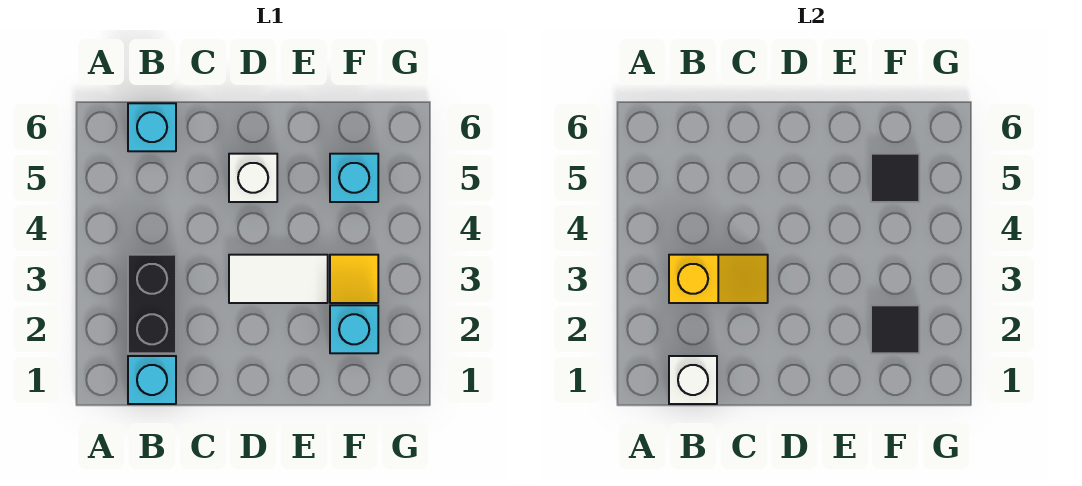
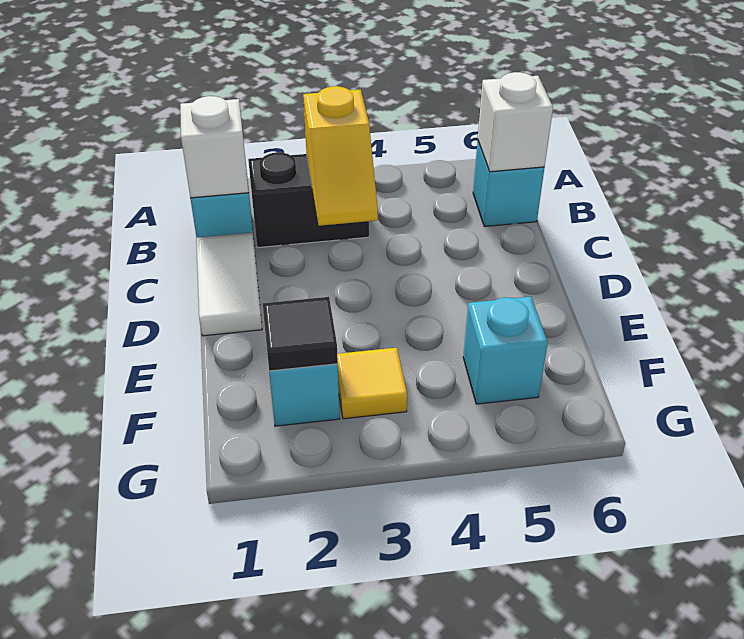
white tile D3:E3 level 1 -> white tile C1:D1 level 1
white brick D5 level 1 -> white brick B6 level 2
black tile F5 level 2 -> none

